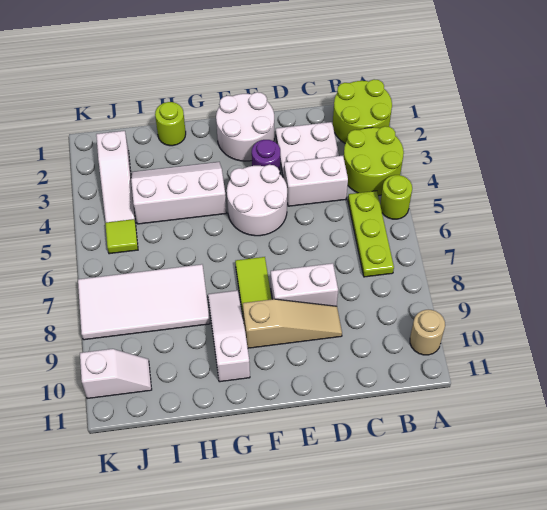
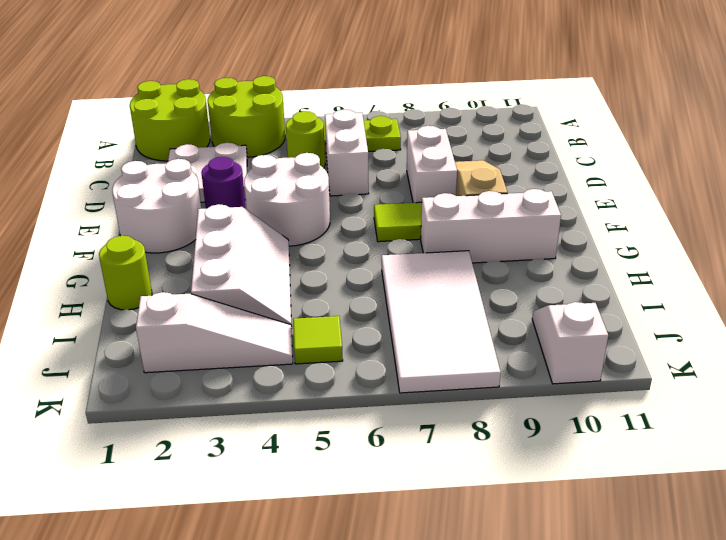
lime round brick A5 level 1 -> lime round brick C5 level 1
tan round brick A10 level 1 -> none
white brick C4:D4 level 1 -> white brick C6:D6 level 1
white slope G3:I4 level 1 top 4 -> white slope G3:I4 level 1 top 3
white slope G8:G10 level 1 top 10 -> white brick G8:G10 level 1

